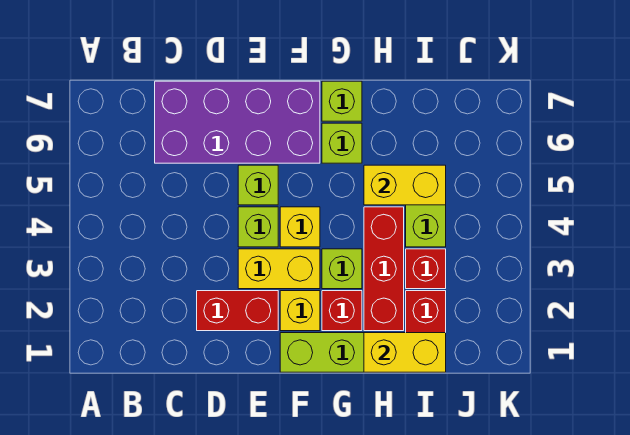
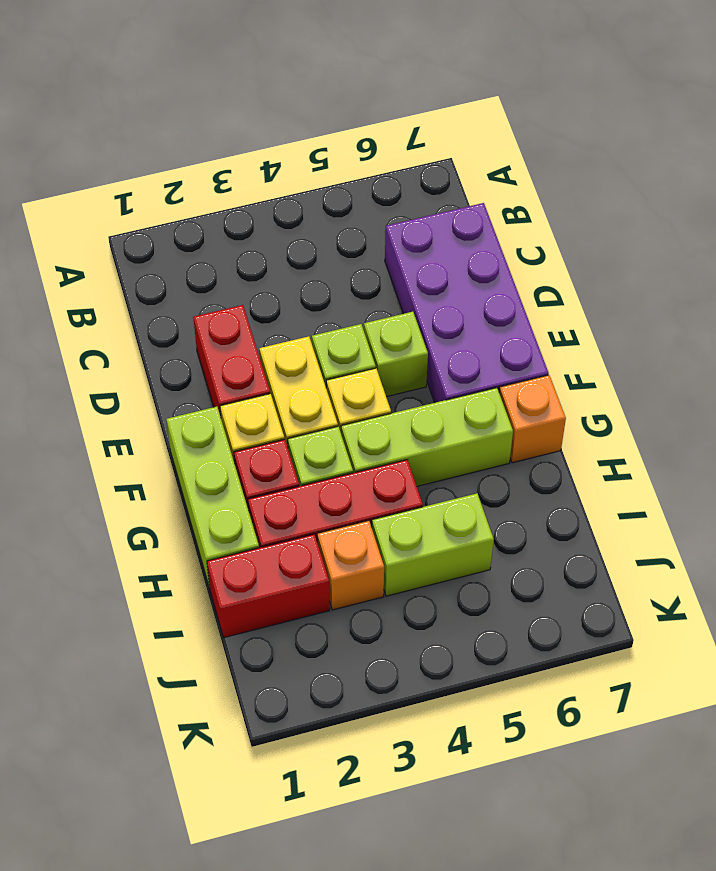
lime brick G6 level 1 -> lime brick G4:G6 level 1
lime brick G7 level 1 -> orange brick G7 level 1
yellow brick H1:I1 level 2 -> none
yellow brick H5:I5 level 2 -> none
red brick I3 level 1 -> orange brick I3 level 1

